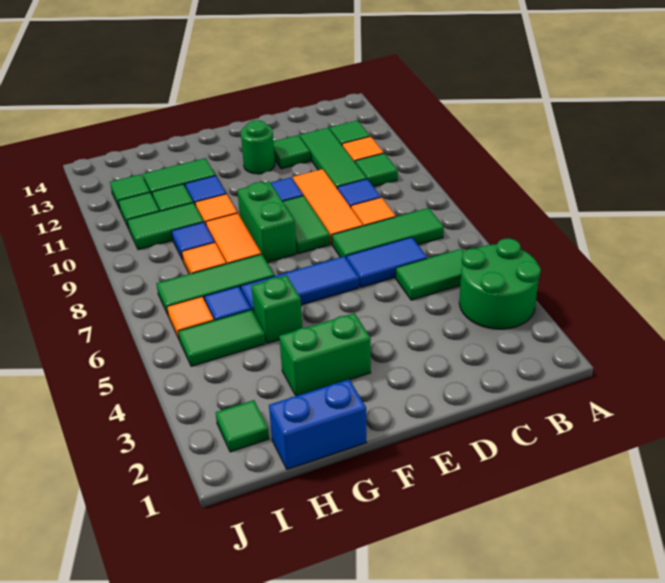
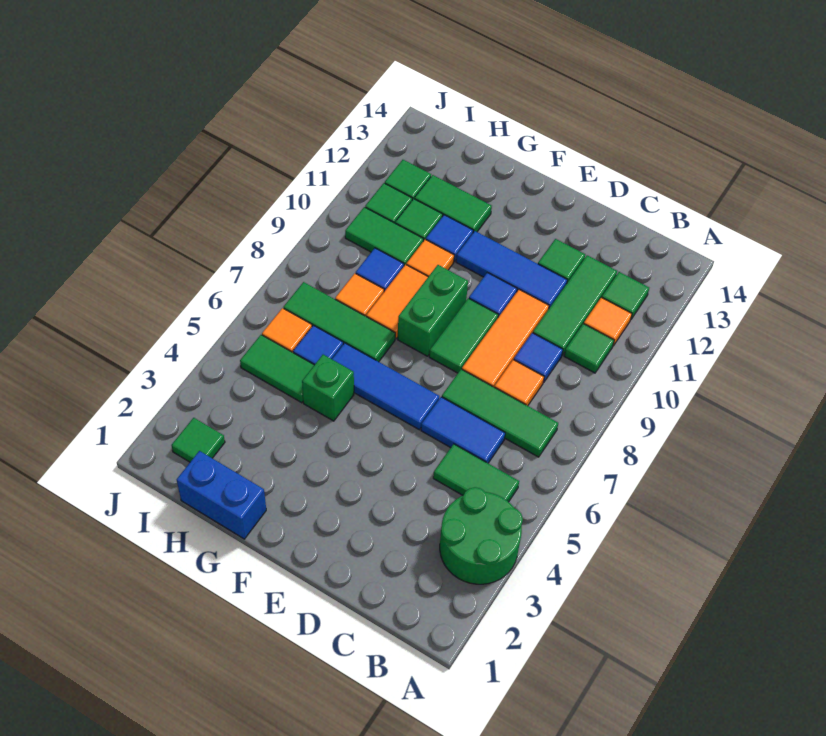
none -> blue tile D11:F11 level 1
green round brick E12 level 1 -> none
green brick F3:G3 level 1 -> none

